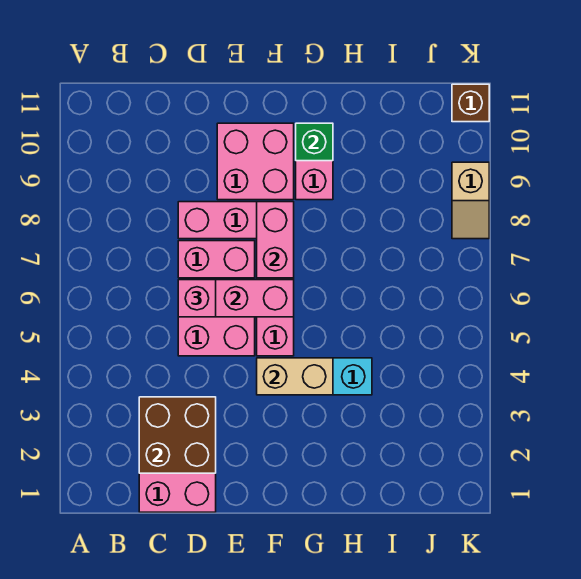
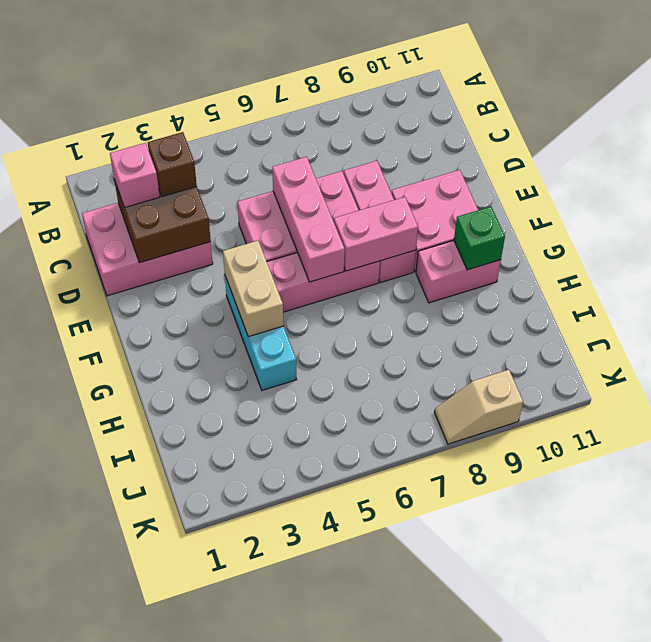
pink brick D6 level 3 -> pink brick C2 level 3
brown brick K11 level 1 -> brown brick C3 level 3

